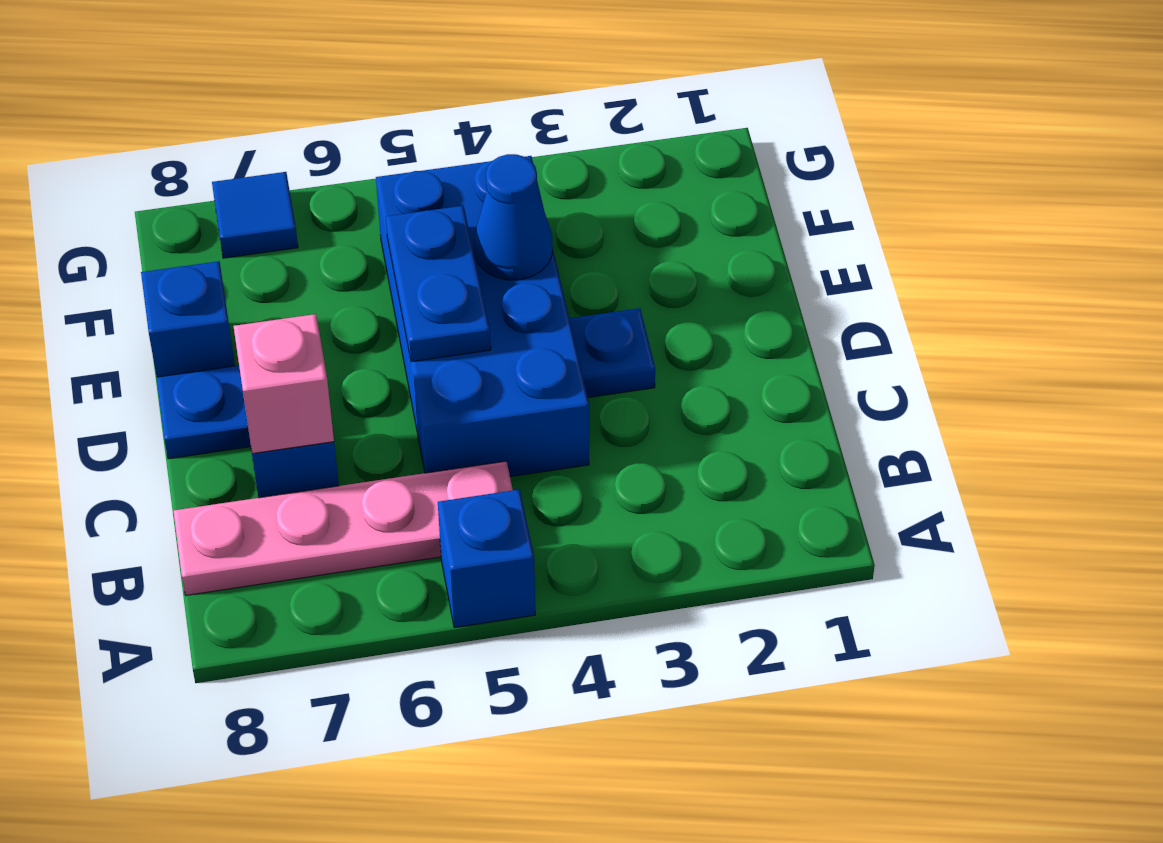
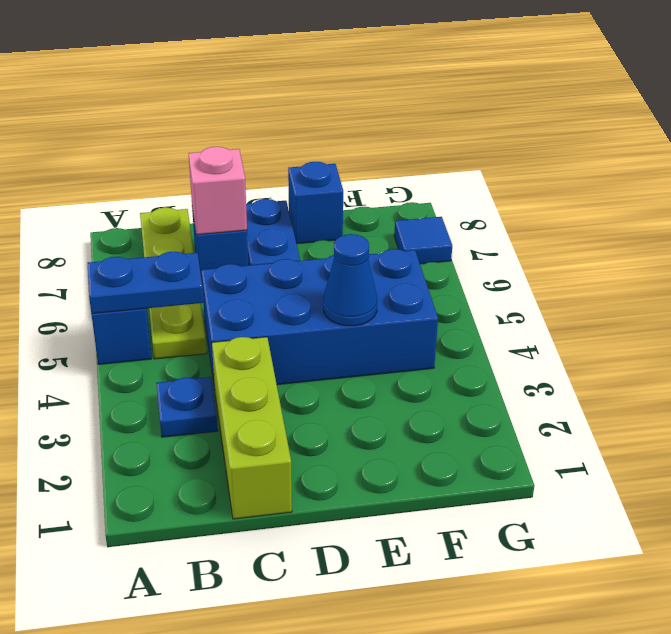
pink plate B5:B8 level 1 -> lime plate B5:B8 level 1
none -> lime brick C1:C3 level 1
blue plate D3 level 1 -> blue plate B3 level 1
blue plate D5:E5 level 2 -> blue plate A5:B5 level 2

